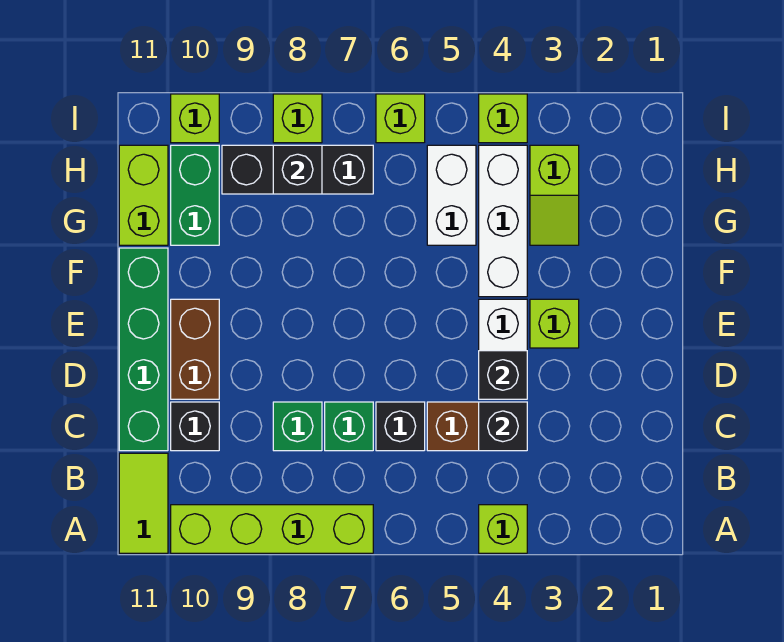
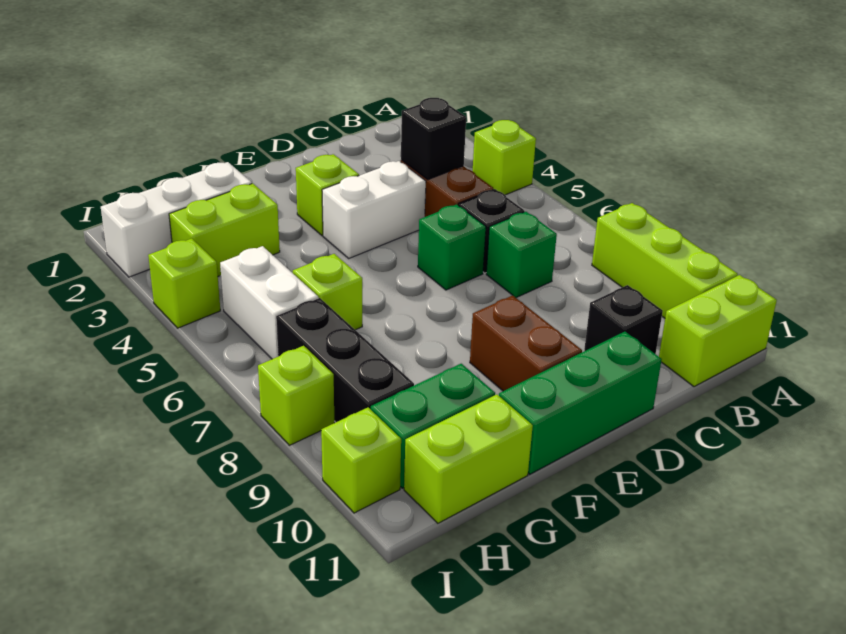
lime brick A7:A10 level 1 -> lime brick A8:A10 level 1
lime tile A11:B11 level 1 -> lime brick A11:B11 level 1
green brick C8 level 1 -> green brick D6 level 1
green brick C11:F11 level 1 -> green brick D11:F11 level 1
black brick D4 level 2 -> none
brown brick D10:E10 level 1 -> brown brick E9:E10 level 1
white brick F4:H4 level 1 -> white brick G2:I2 level 1
lime slope G3:H3 level 1 top H -> lime brick G3:H3 level 1
white brick G5:H5 level 1 -> white brick H5:H6 level 1
black brick H8 level 2 -> none
lime brick I6 level 1 -> lime brick G6 level 1

